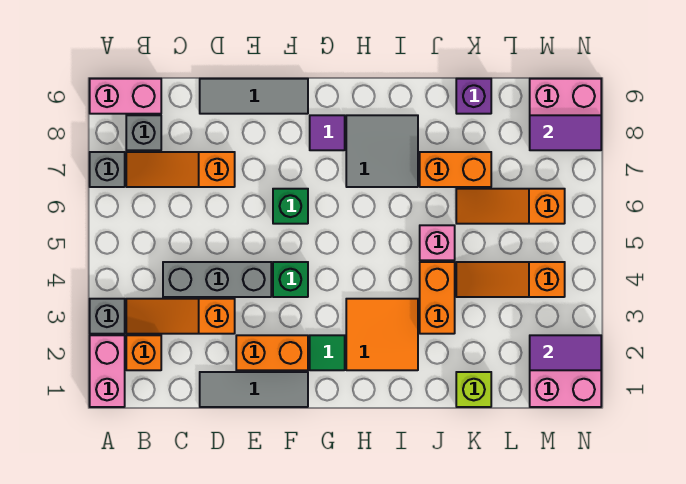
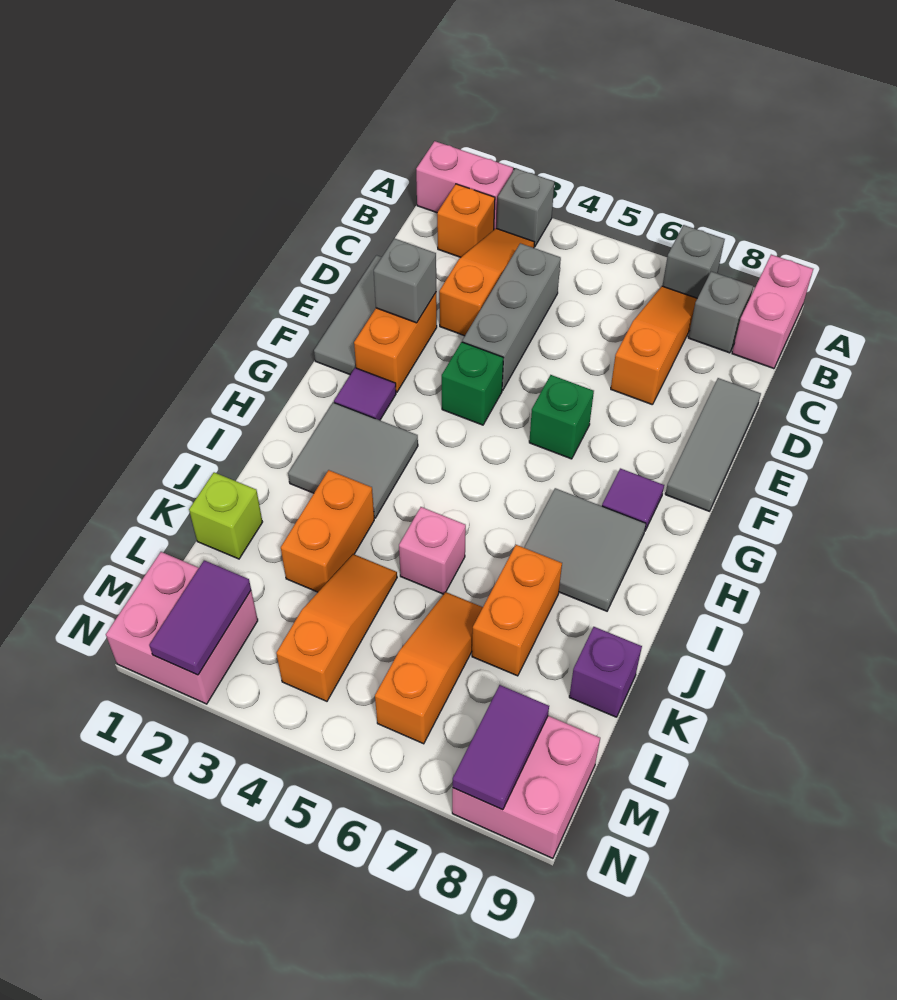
none -> grey brick E2 level 2
green tile G2 level 1 -> purple tile G2 level 1
orange tile H2:I3 level 1 -> grey tile H2:I3 level 1
orange brick J3:J4 level 1 -> orange brick J3:K3 level 1

